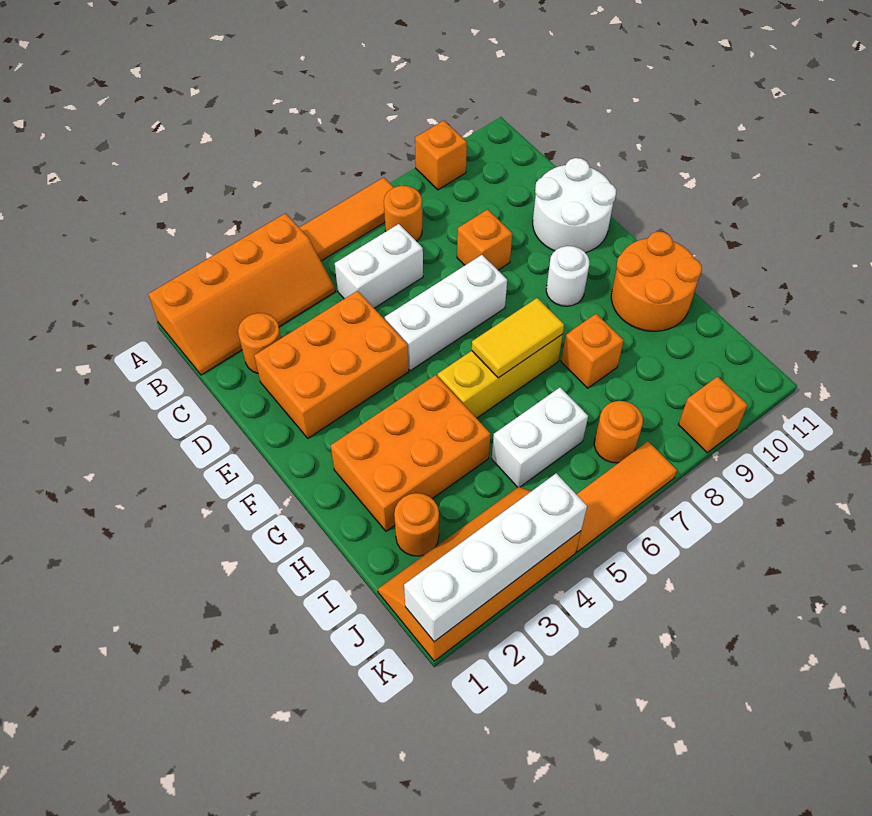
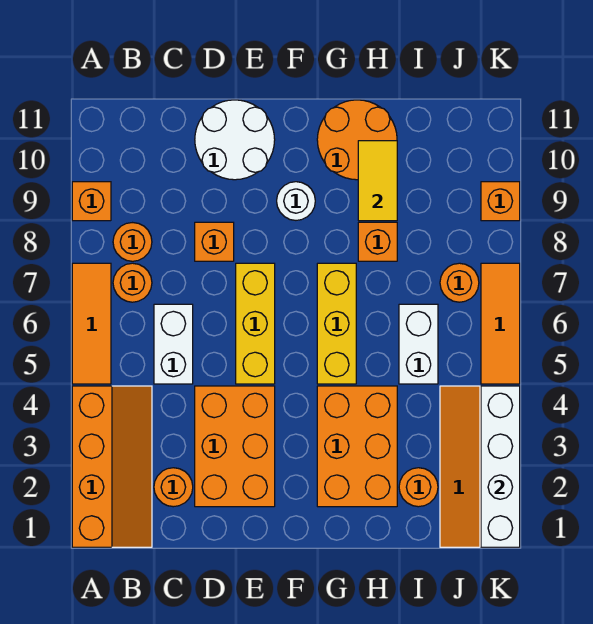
none -> orange round brick B8 level 1
white brick E5:E7 level 1 -> yellow brick E5:E7 level 1
yellow tile G6:G7 level 2 -> yellow tile H9:H10 level 2

